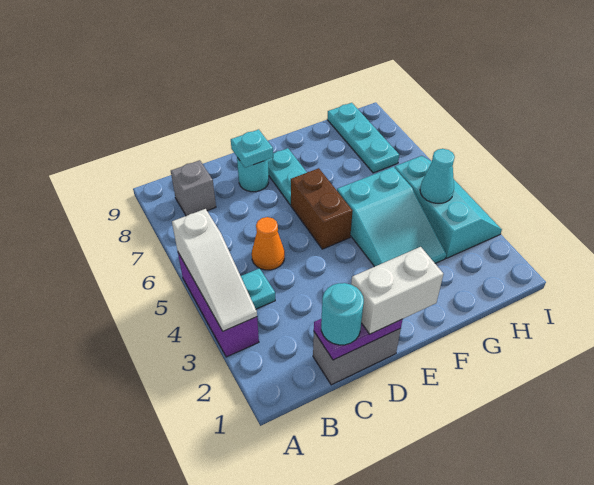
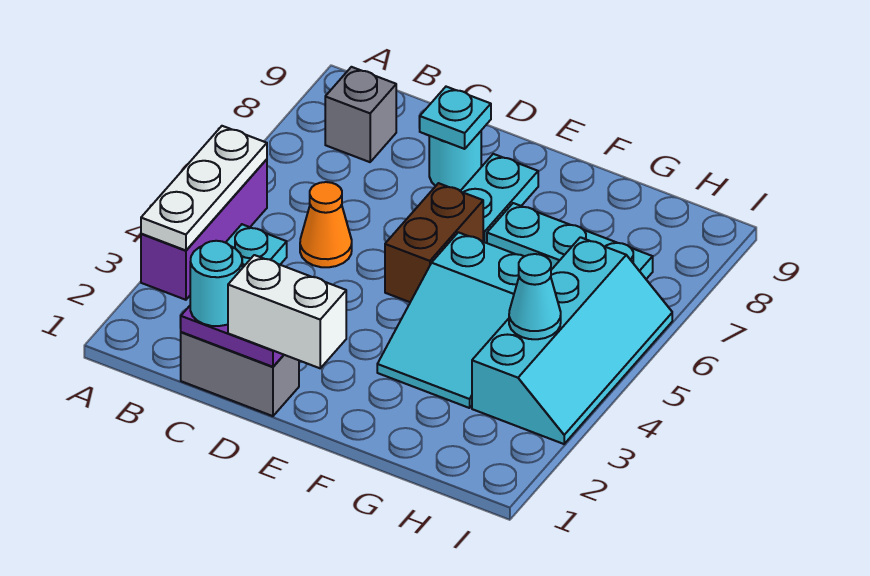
white slope A3:A5 level 2 top 5 -> white plate A3:A5 level 2
cyan slope H3:I5 level 1 top H -> cyan slope H3:I6 level 1 top H
cyan plate H7:H9 level 1 -> cyan plate F7:H7 level 1

